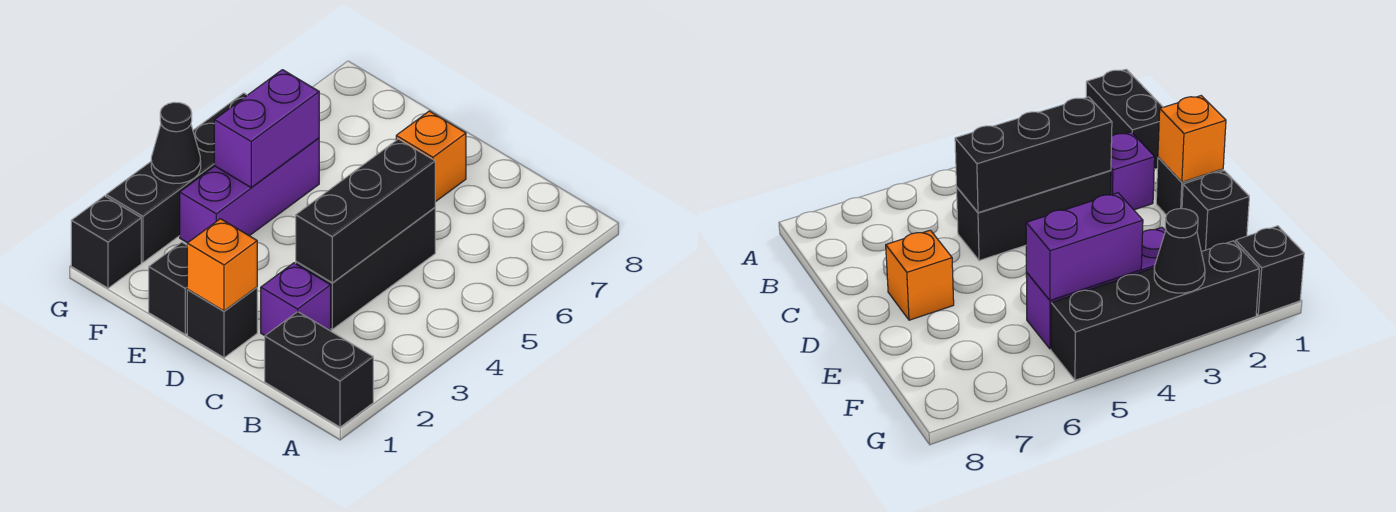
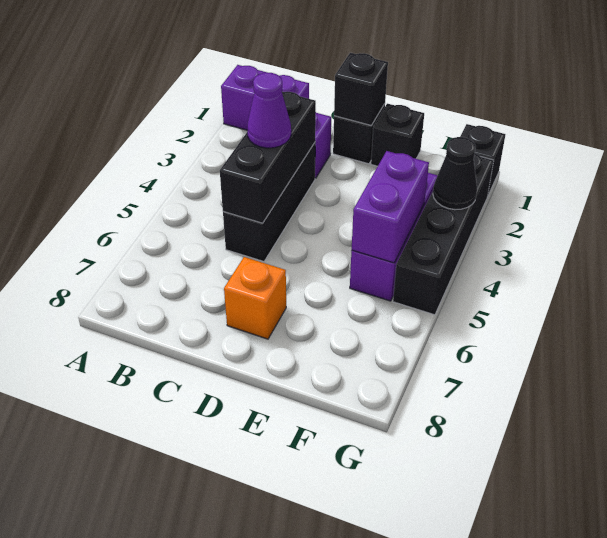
black brick A1:B1 level 1 -> purple brick A1:B1 level 1
none -> purple cone C4 level 3
orange brick D1 level 2 -> black brick D1 level 2

